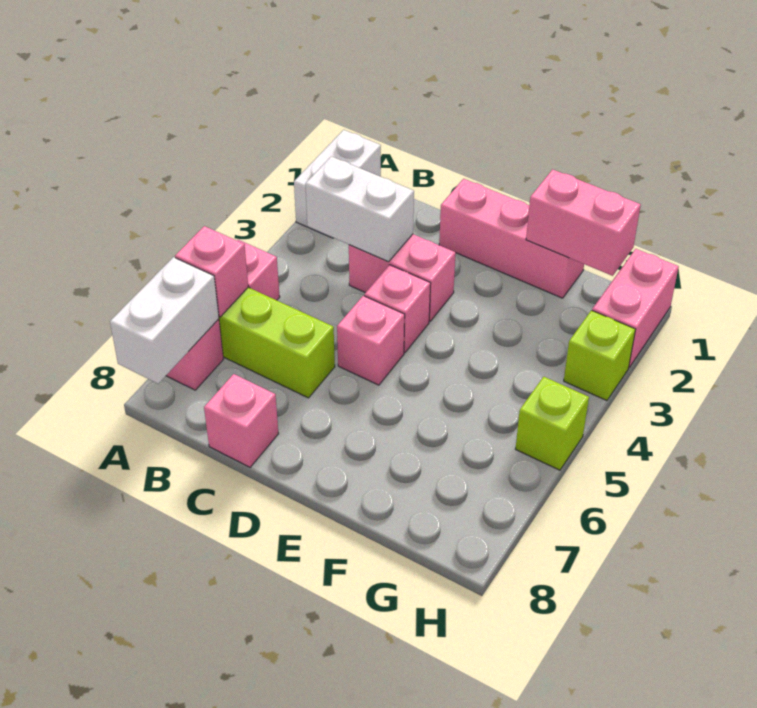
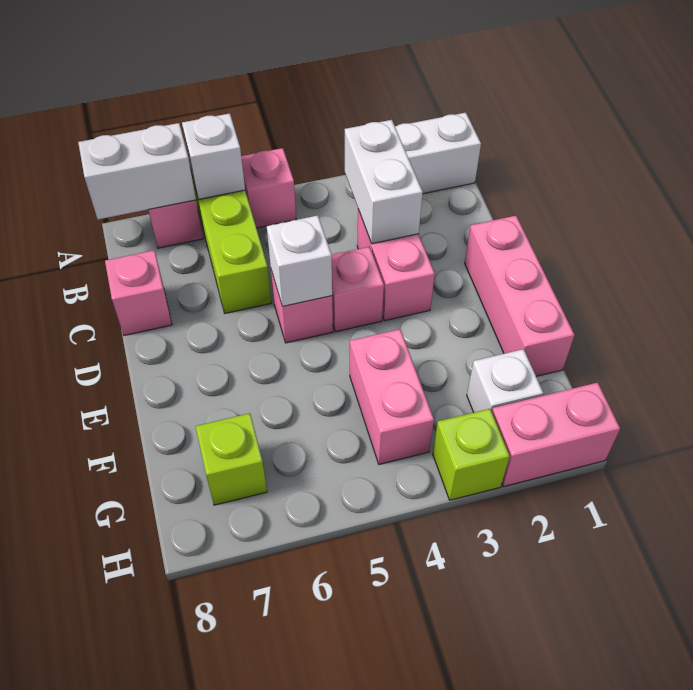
pink brick A6 level 2 -> white brick A6 level 2
none -> white brick D5 level 2
pink brick F1:G1 level 2 -> pink brick F4:G4 level 1
none -> white brick G2 level 1
lime brick H5 level 1 -> lime brick G7 level 1

